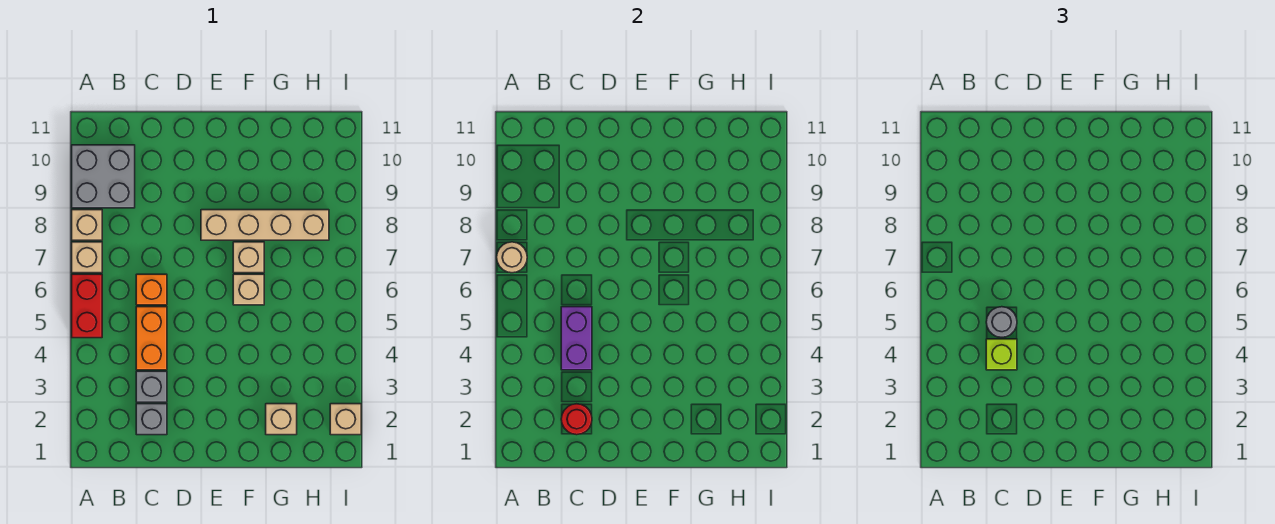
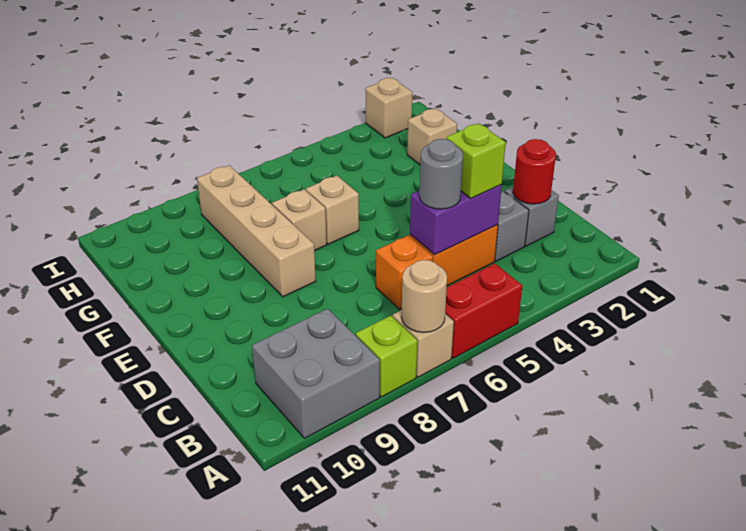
tan brick A8 level 1 -> lime brick A8 level 1

